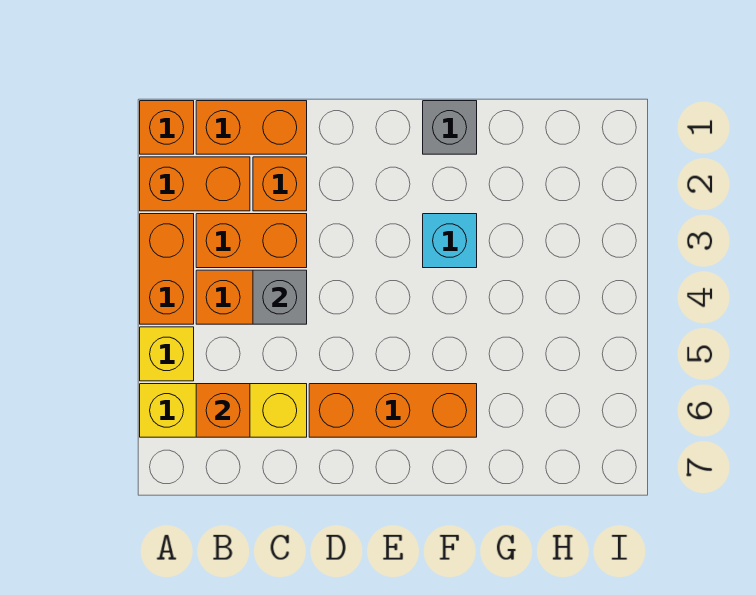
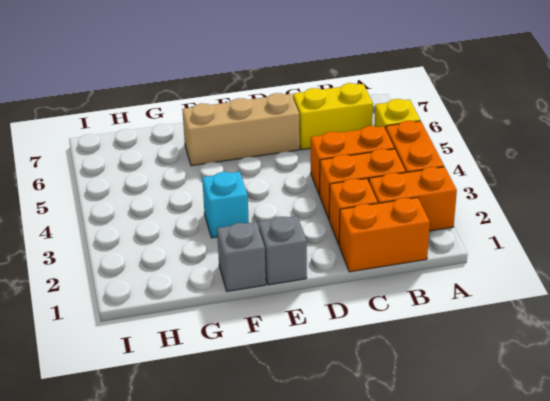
orange brick A1 level 1 -> none
yellow brick A6:C6 level 1 -> yellow brick B6:C6 level 1
orange brick B6 level 2 -> none
grey brick C4 level 2 -> grey brick E1 level 1
orange brick D6:F6 level 1 -> tan brick D6:F6 level 1

